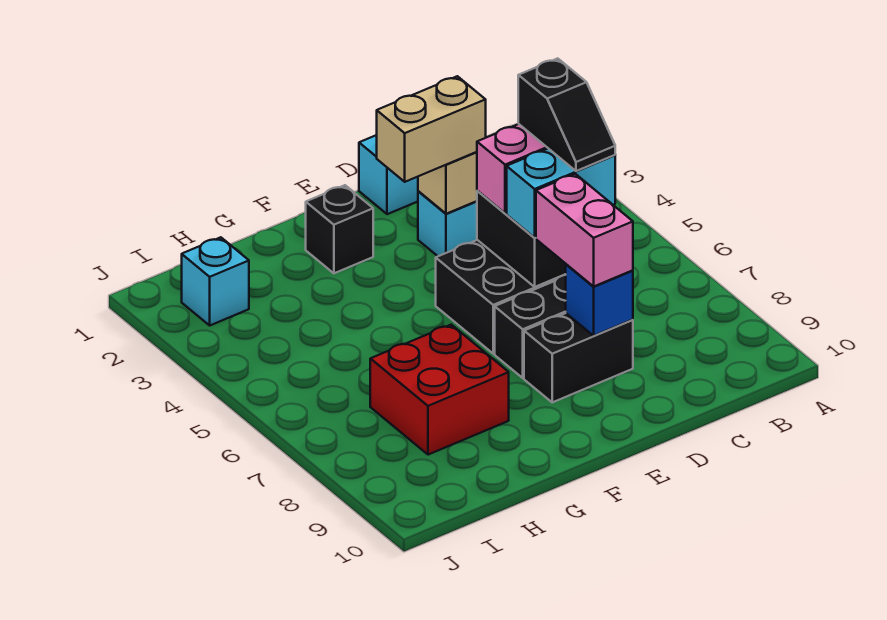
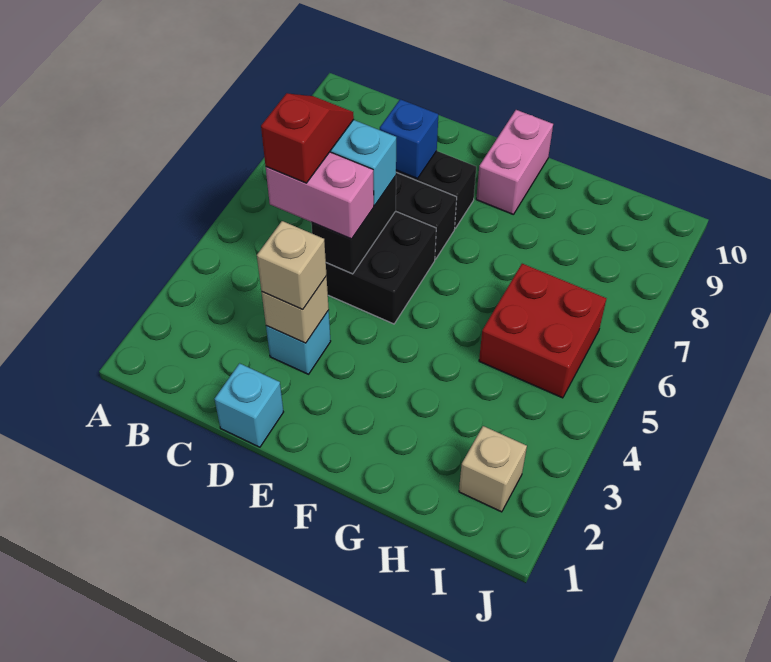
black slope C5:C6 level 4 top 5 -> red slope C5:C6 level 4 top 5
tan brick D3:E3 level 3 -> tan brick D3 level 3
pink brick D7:D8 level 3 -> pink brick F9:F10 level 1
black brick F2 level 1 -> none
red brick G7:H8 level 1 -> red brick H5:I6 level 1
cyan brick I2 level 1 -> tan brick I2 level 1

